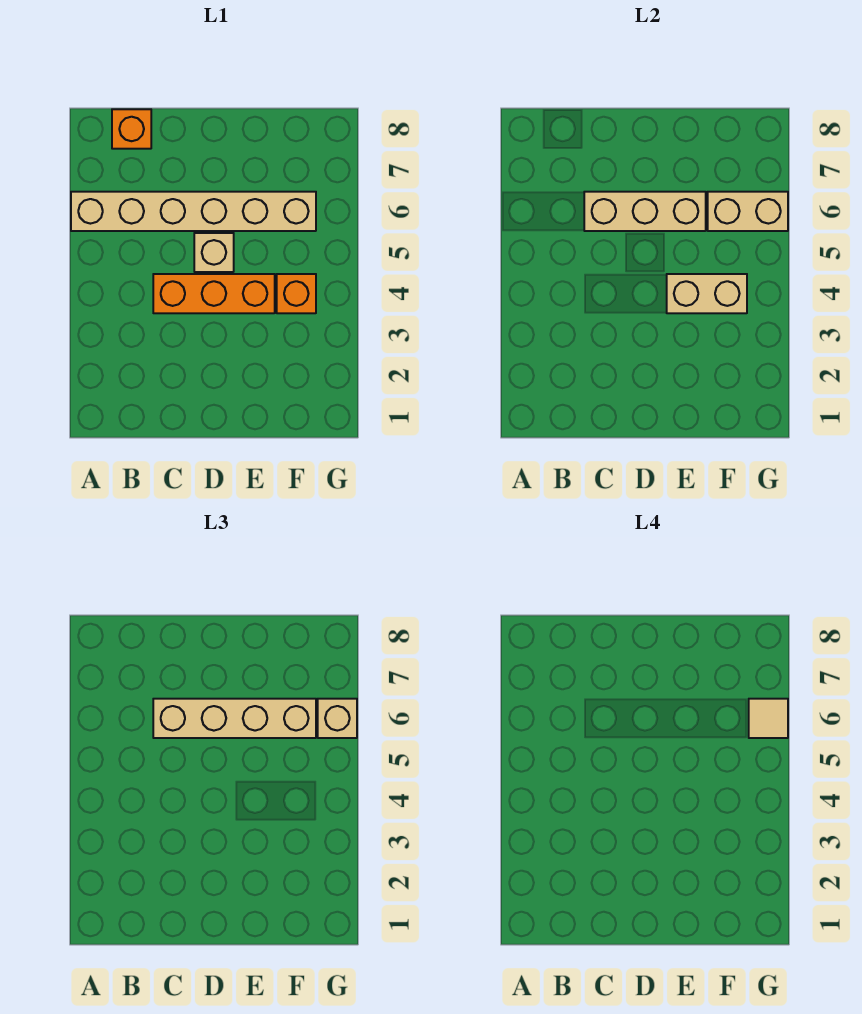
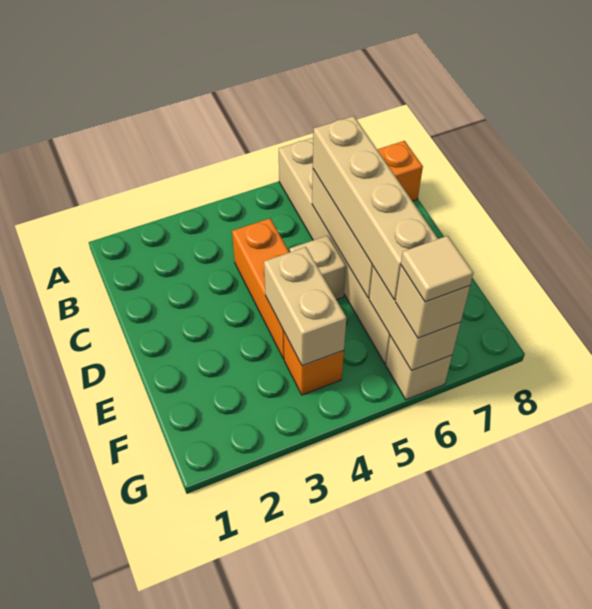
none -> tan brick G6 level 1

